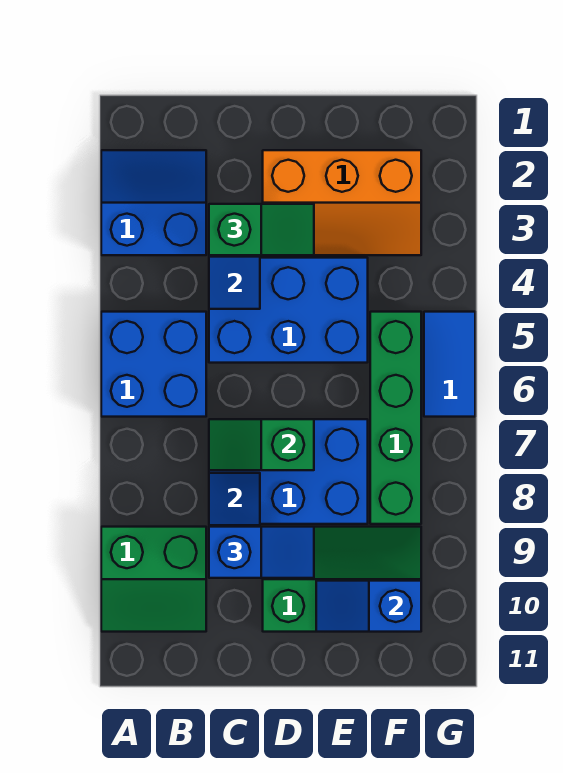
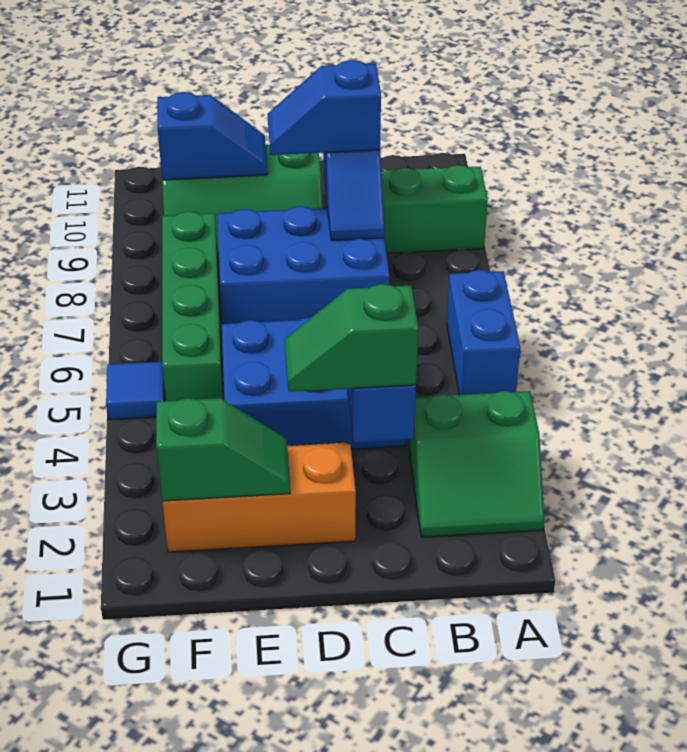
blue slope A2:B3 level 1 top 3 -> green slope A2:B3 level 1 top 3
blue brick A5:B6 level 1 -> blue brick A5:A6 level 1
green slope C7:D7 level 2 top D -> green slope E2:F2 level 2 top F
blue tile G5:G6 level 1 -> blue tile G5 level 1

